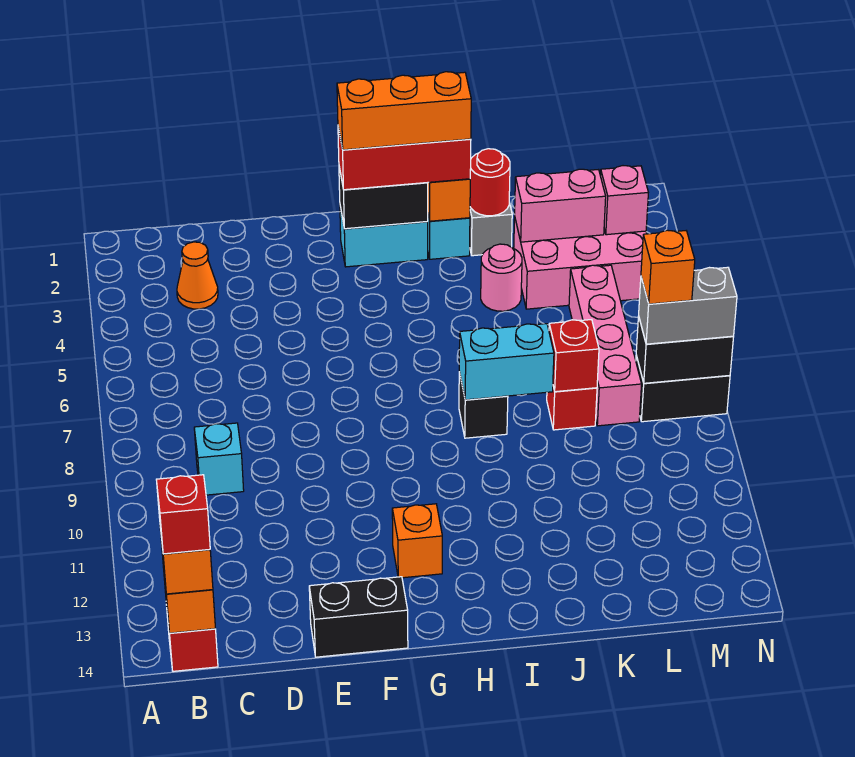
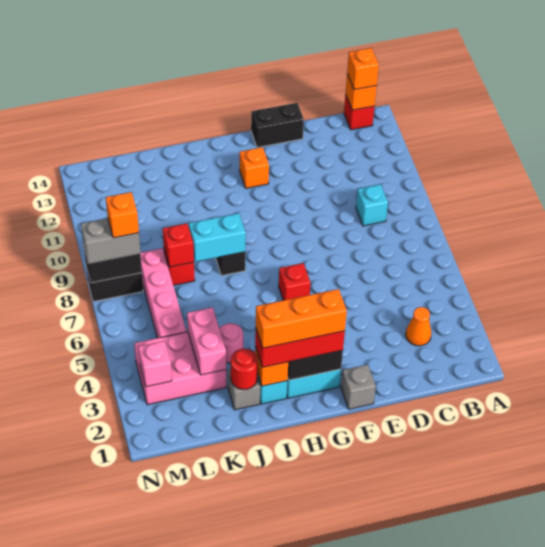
red brick B14 level 4 -> red brick G6 level 1
none -> grey brick F1 level 1
pink brick K3:L3 level 2 -> pink brick K3:K4 level 2

